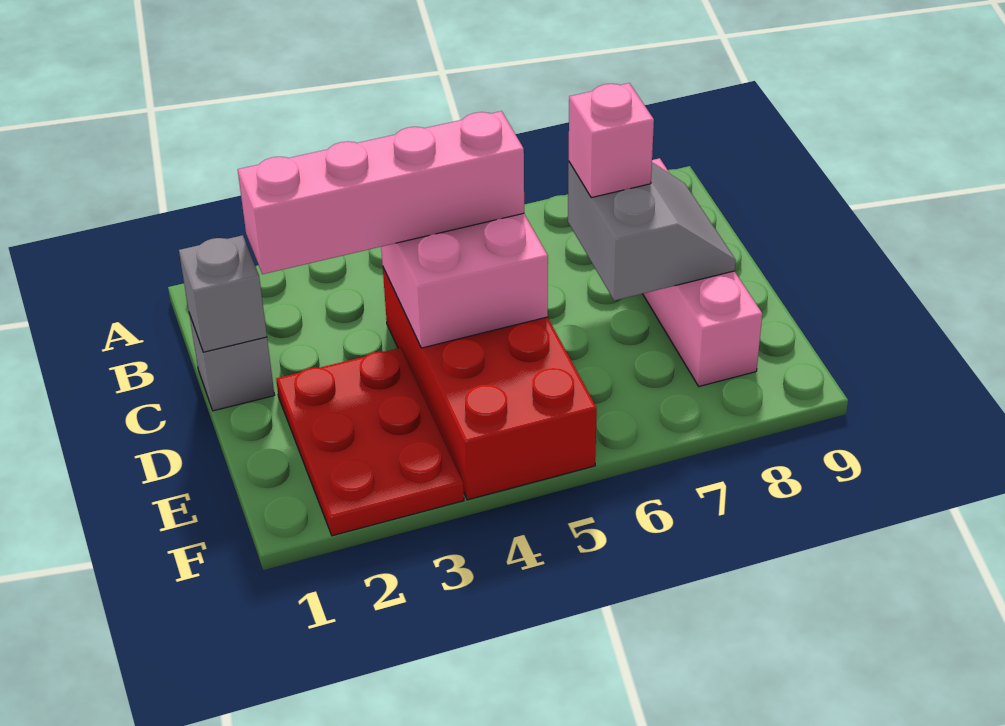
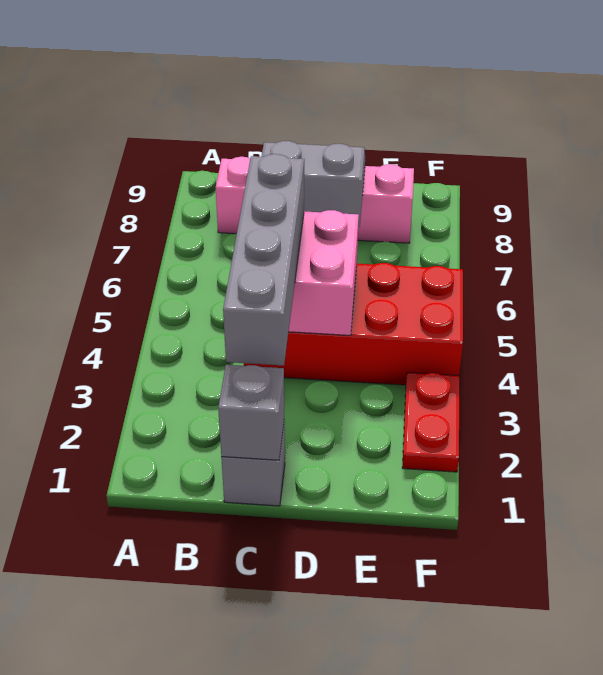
pink brick C2:C5 level 3 -> grey brick C2:C5 level 3
pink brick C7 level 3 -> none
red plate D2:F3 level 1 -> red plate F2:F3 level 1

